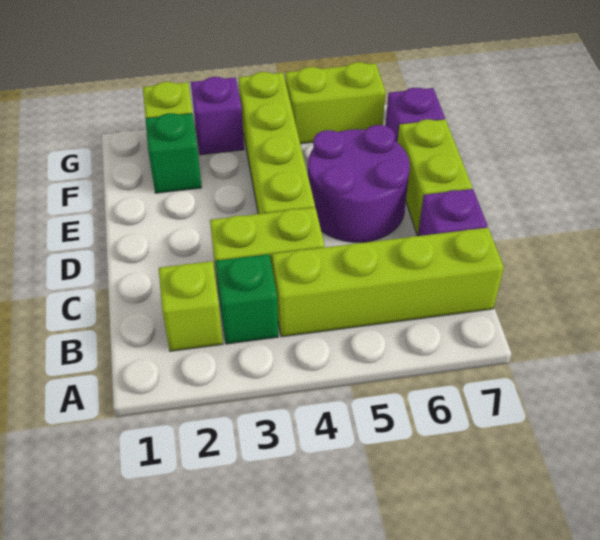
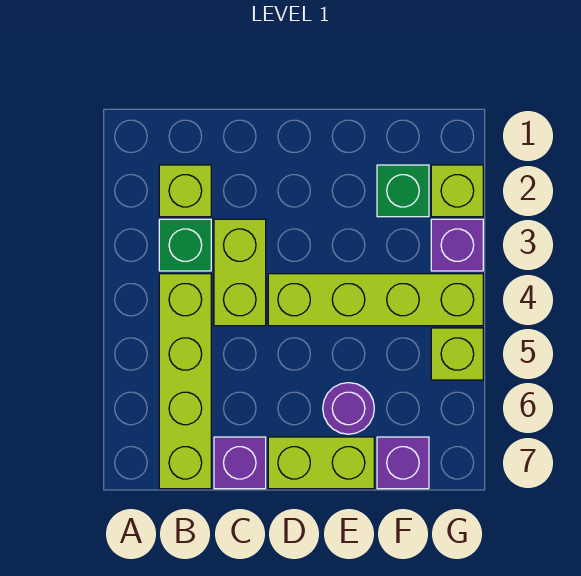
purple round brick D5:E6 level 1 -> purple round brick E6 level 1
lime brick G5:G6 level 1 -> lime brick G5 level 1

